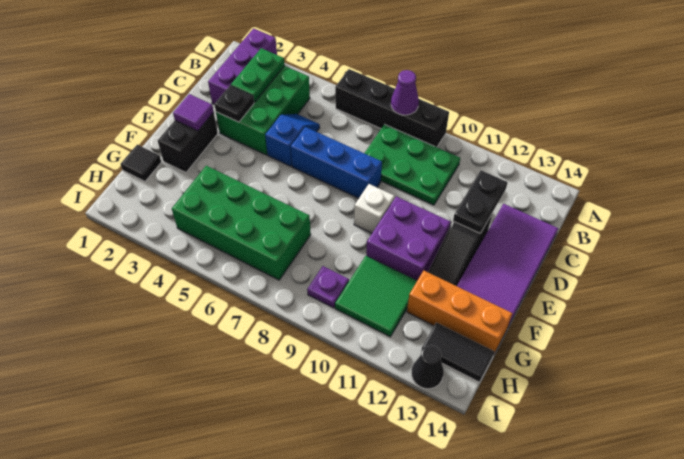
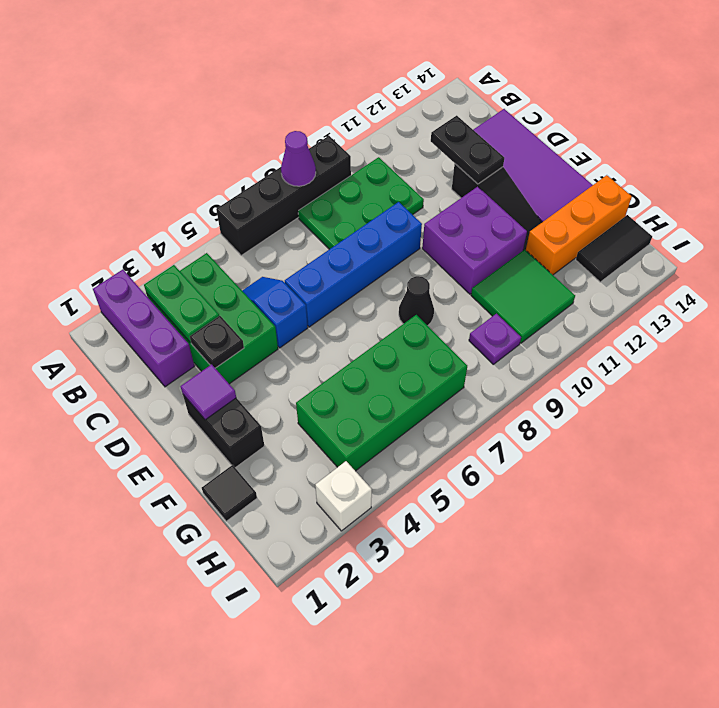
blue brick D6:D8 level 1 -> blue brick D6:D9 level 1
white brick E9 level 1 -> white brick I3 level 1
black cone I13 level 1 -> black cone F8 level 1

